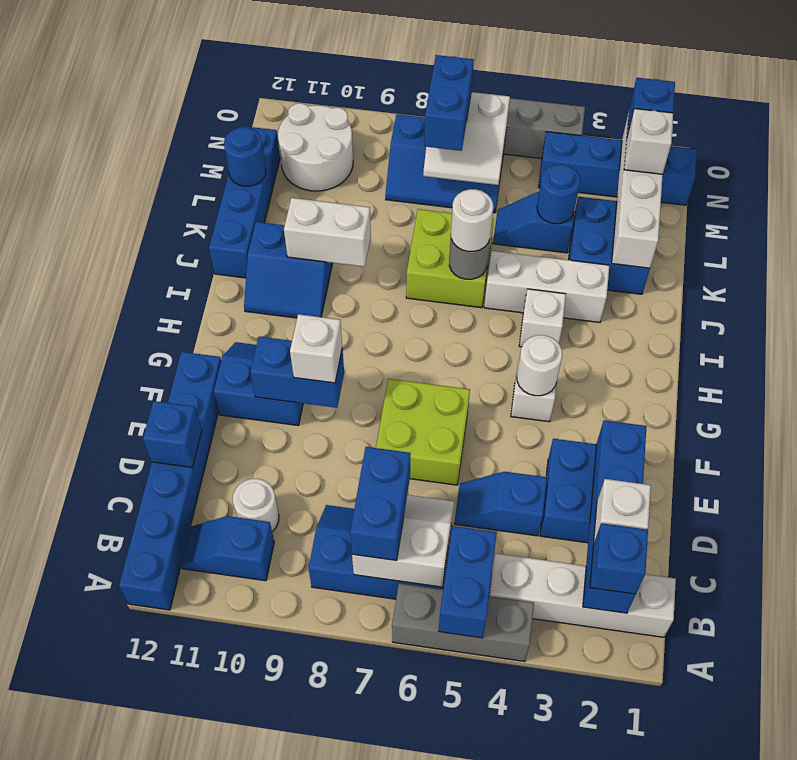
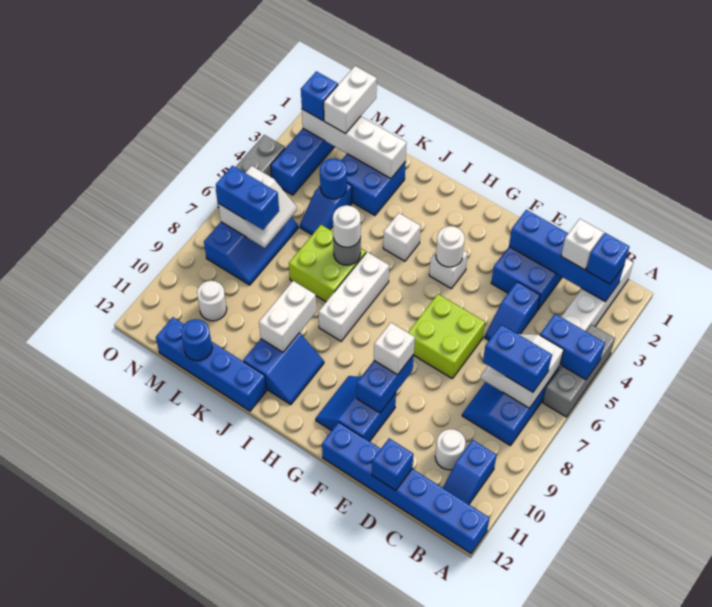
white brick J3:J5 level 1 -> white brick I6:I8 level 1
white brick M2 level 3 -> white brick M1:M2 level 3
white round brick M10:N11 level 1 -> white round brick M10 level 1

